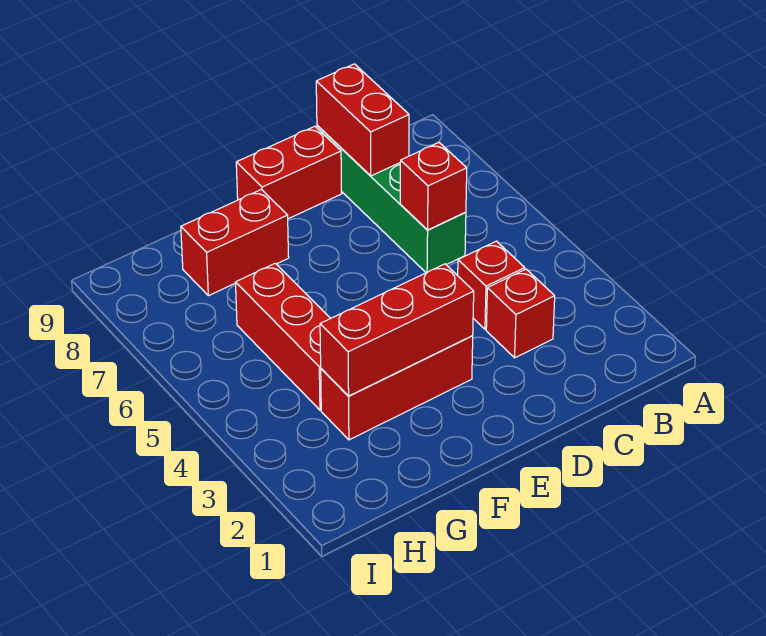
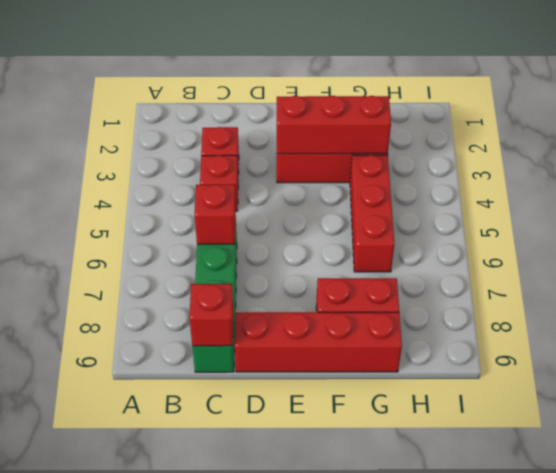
red brick C8:C9 level 2 -> red brick C9 level 2
red brick D9:E9 level 1 -> red brick D9:G9 level 1

